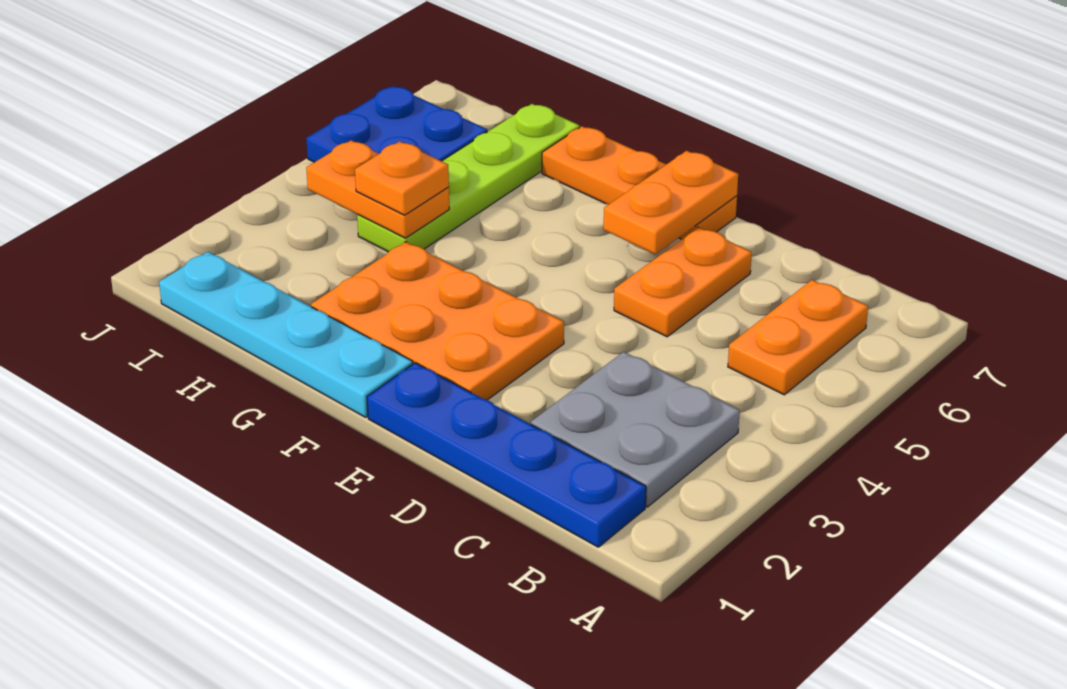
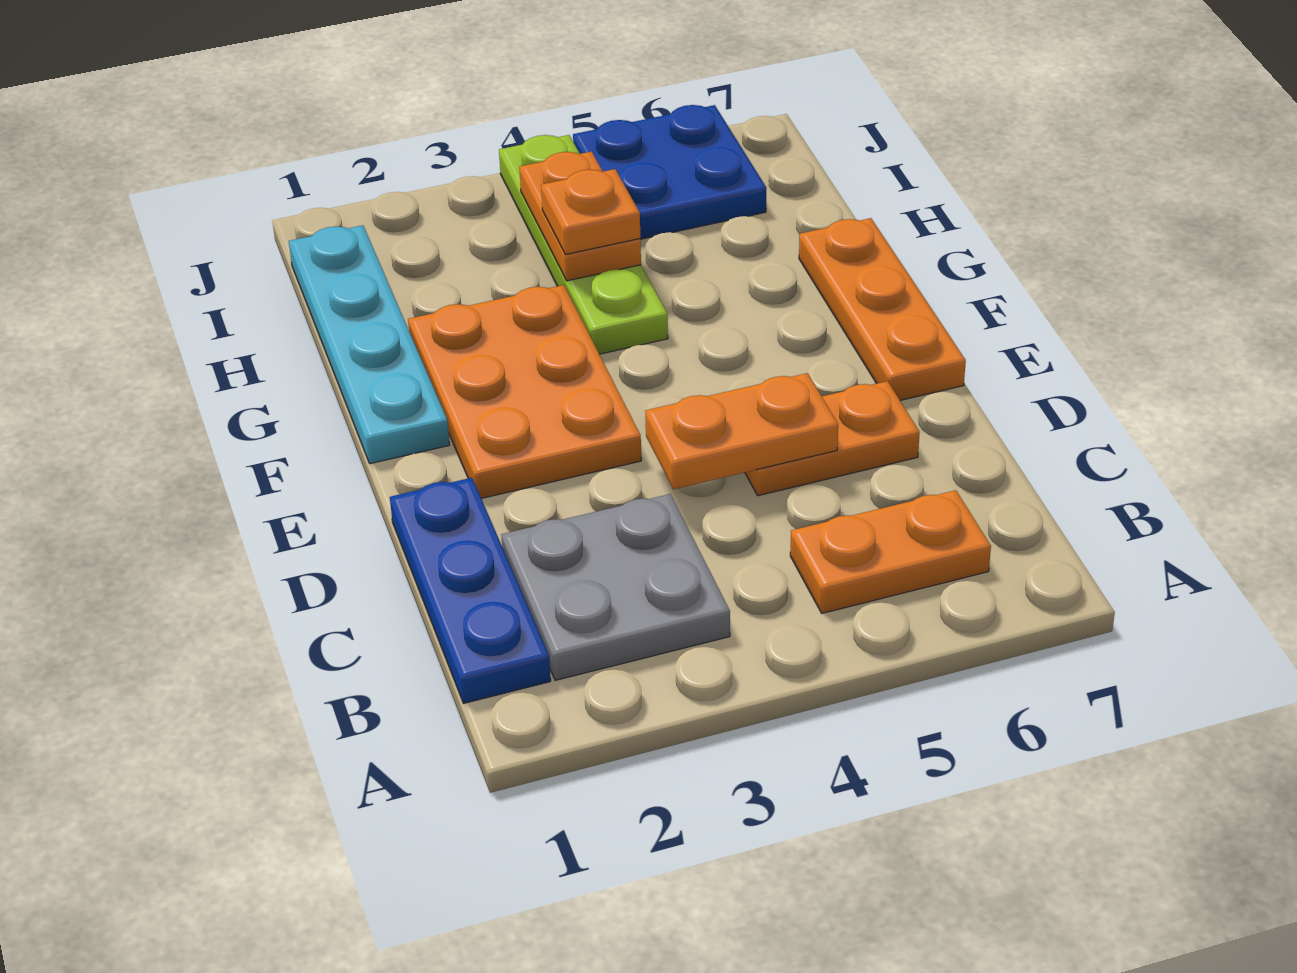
blue plate B1:E1 level 1 -> blue plate B1:D1 level 1
orange plate E6:E7 level 2 -> orange plate D4:D5 level 2
lime plate H4:H7 level 1 -> lime plate G4:J4 level 1

